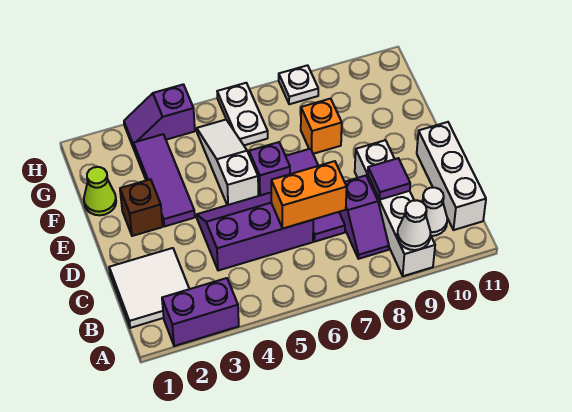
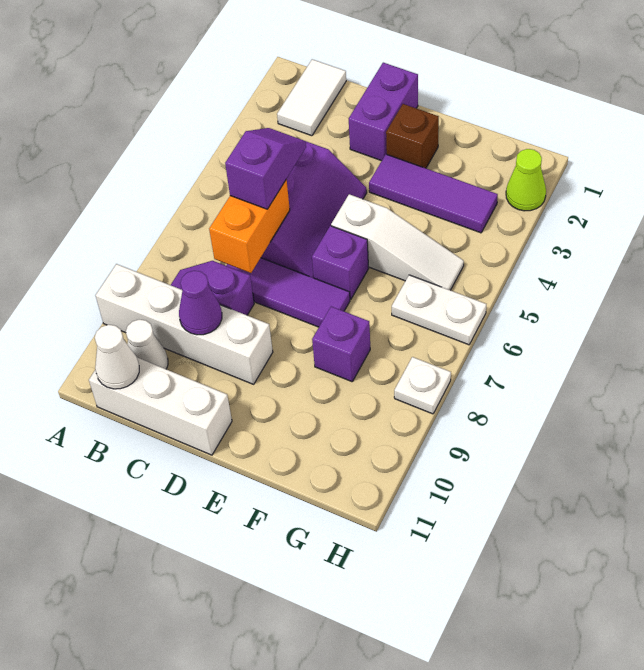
purple brick A2:A3 level 1 -> purple brick D1:D2 level 1
white cone A9 level 2 -> white cone B11 level 2
white tile B1:C2 level 1 -> white tile B1:B2 level 1
purple tile C9 level 2 -> purple cone C9 level 2
lime cone F1 level 1 -> lime cone H2 level 1
orange brick F8 level 1 -> purple brick F8 level 1
purple slope H3:H4 level 1 top 4 -> purple slope C5:C6 level 3 top 6

